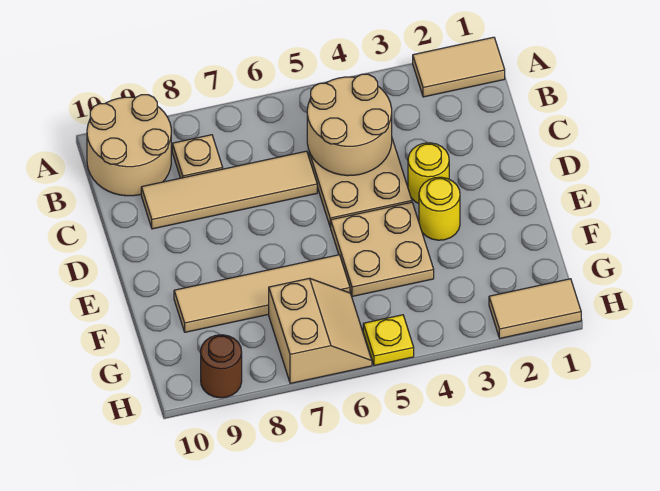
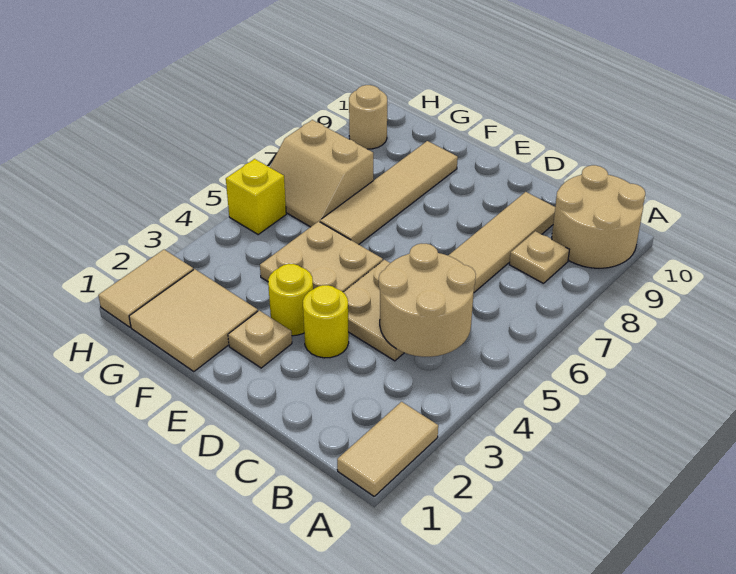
none -> tan plate E2 level 1
none -> tan tile F1:G2 level 1
yellow plate H5 level 1 -> yellow brick H5 level 1
brown round brick H9 level 1 -> tan round brick H9 level 1

